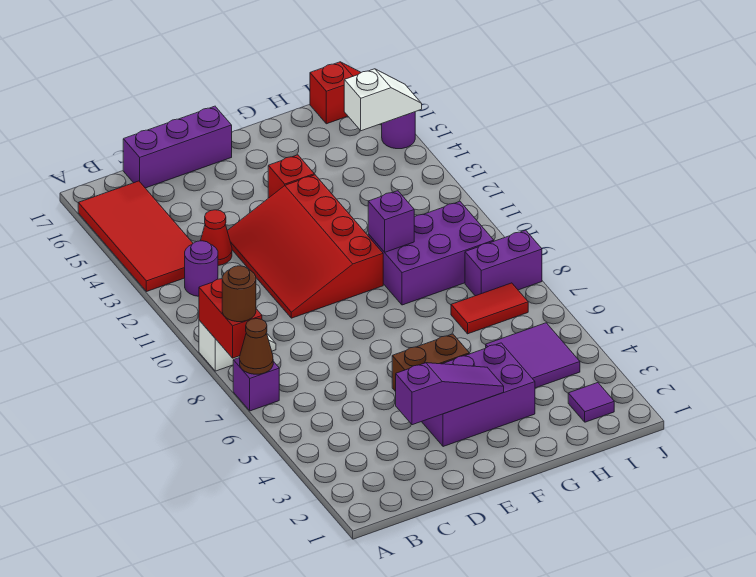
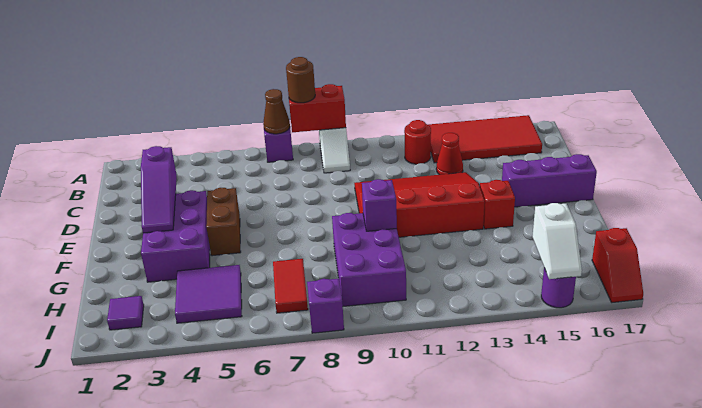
purple round brick B12 level 1 -> red round brick B12 level 1
purple brick C17:E17 level 1 -> purple brick E15:E17 level 1
purple brick I8:J8 level 1 -> purple brick J8 level 1

